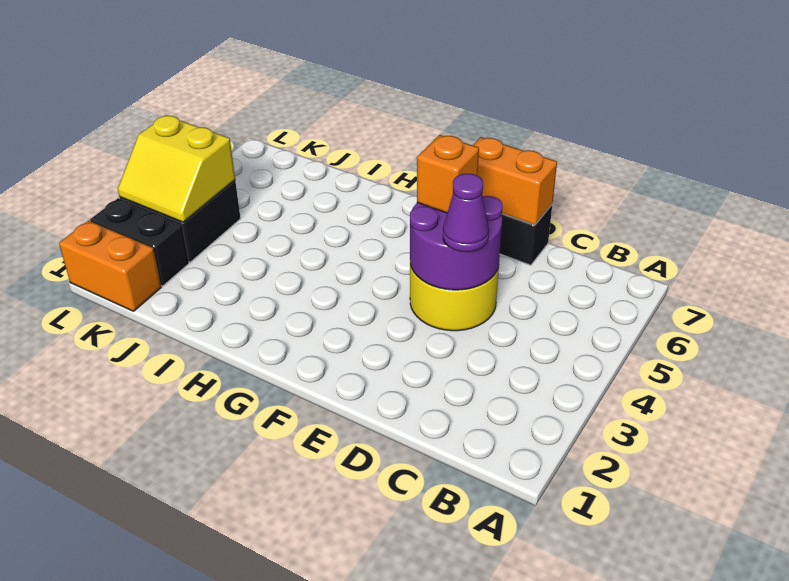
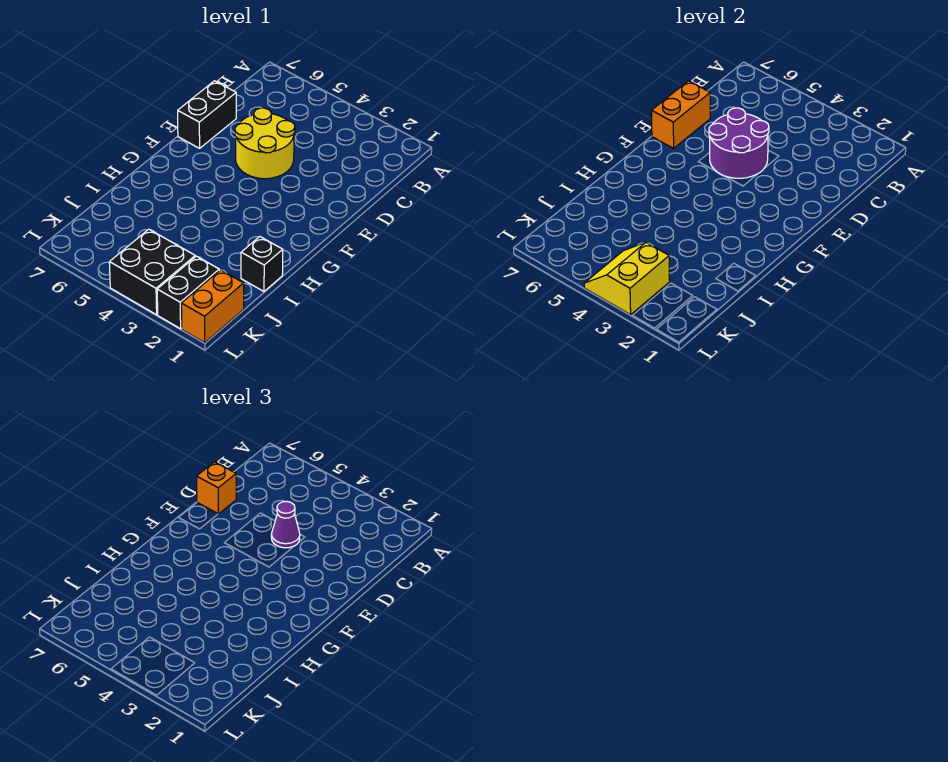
orange brick E5 level 3 -> orange brick D7 level 3
none -> black brick I1 level 1
yellow slope K3:L4 level 2 top 4 -> yellow slope K3:L4 level 2 top 3

